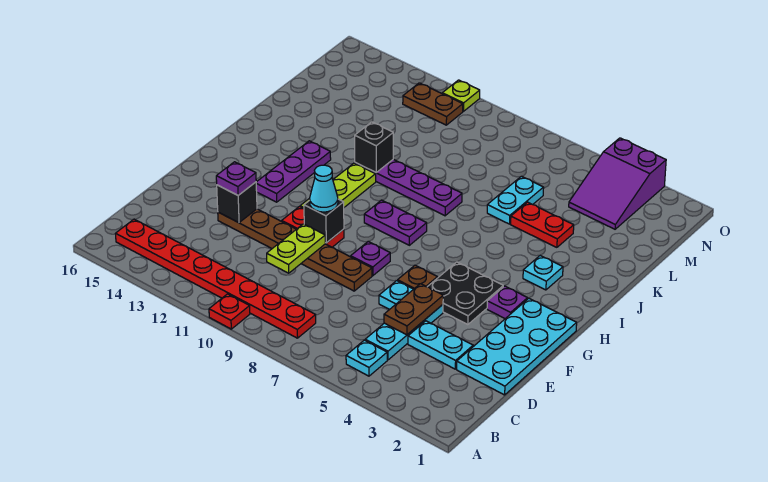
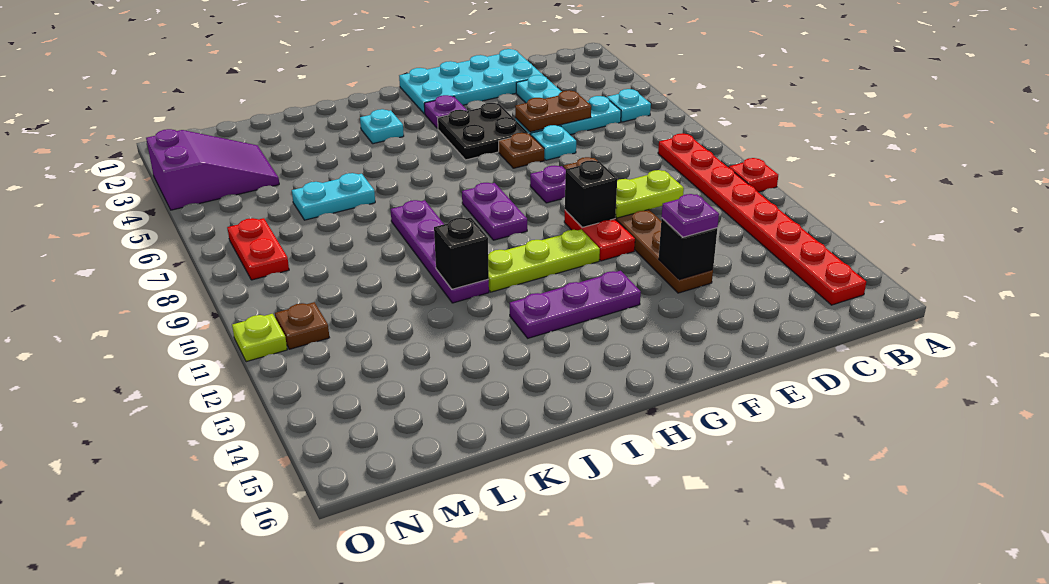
cyan cone F10 level 3 -> none
red plate K4:K5 level 1 -> red plate N7:N8 level 1
brown plate N11:N12 level 1 -> brown plate N11 level 1

